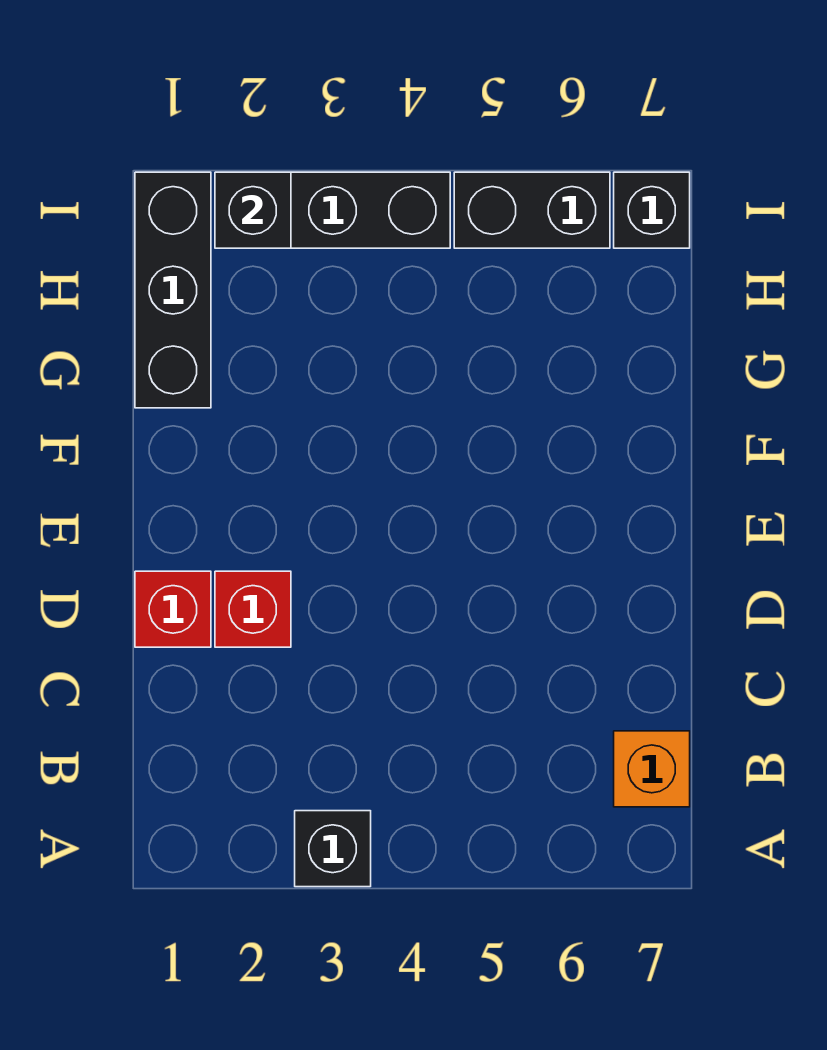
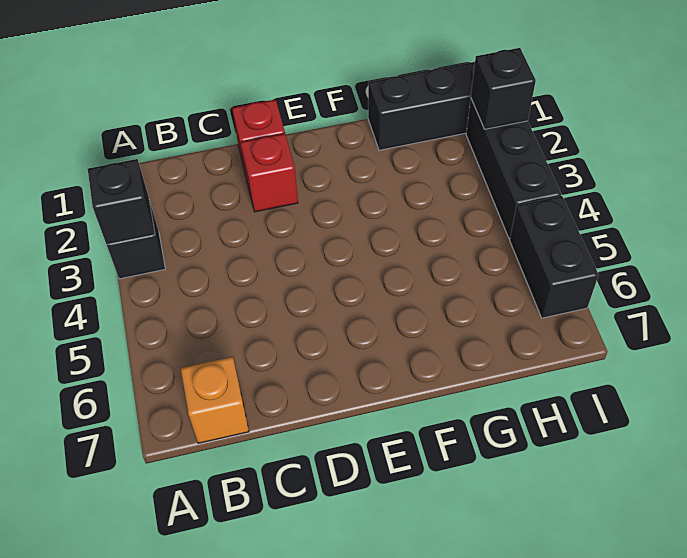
black brick I7 level 1 -> black brick A3 level 2

